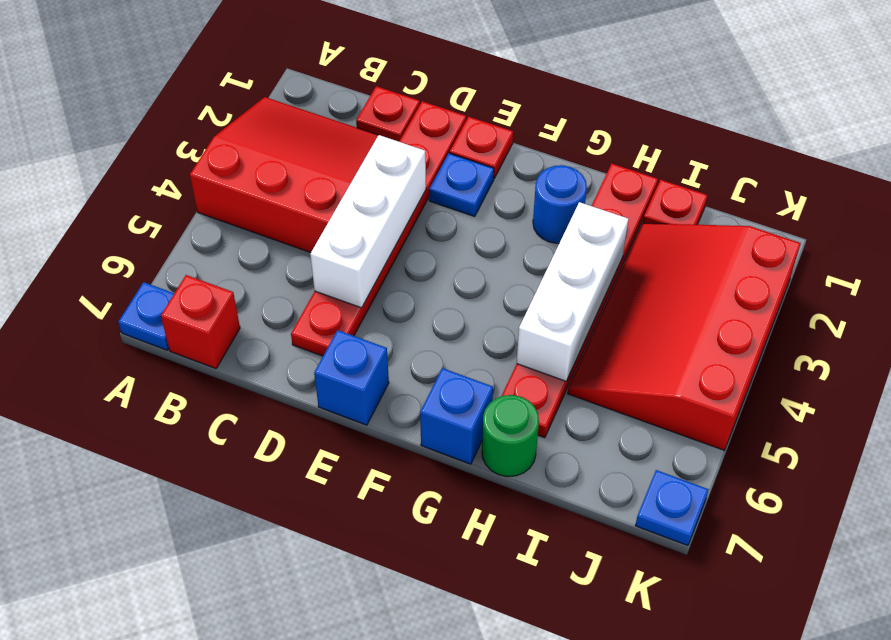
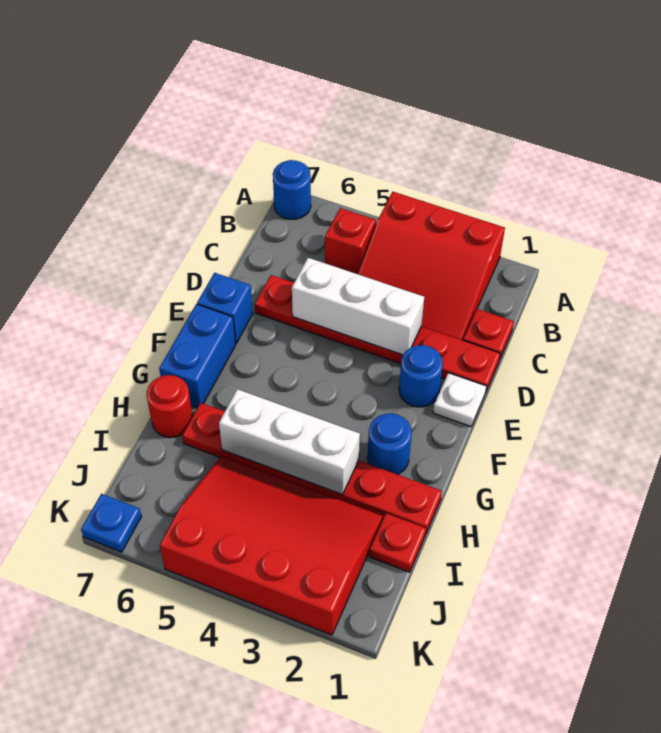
red slope A2:C4 level 1 top 4 -> red slope A2:C4 level 1 top A
blue plate A7 level 1 -> blue round brick A7 level 1
red brick B7 level 1 -> red brick B5 level 1
red plate E1 level 1 -> white plate E1 level 1
blue plate E2 level 1 -> blue round brick E2 level 1
blue brick G7 level 1 -> blue brick F7:G7 level 1
green round brick H7 level 1 -> red round brick H7 level 1

